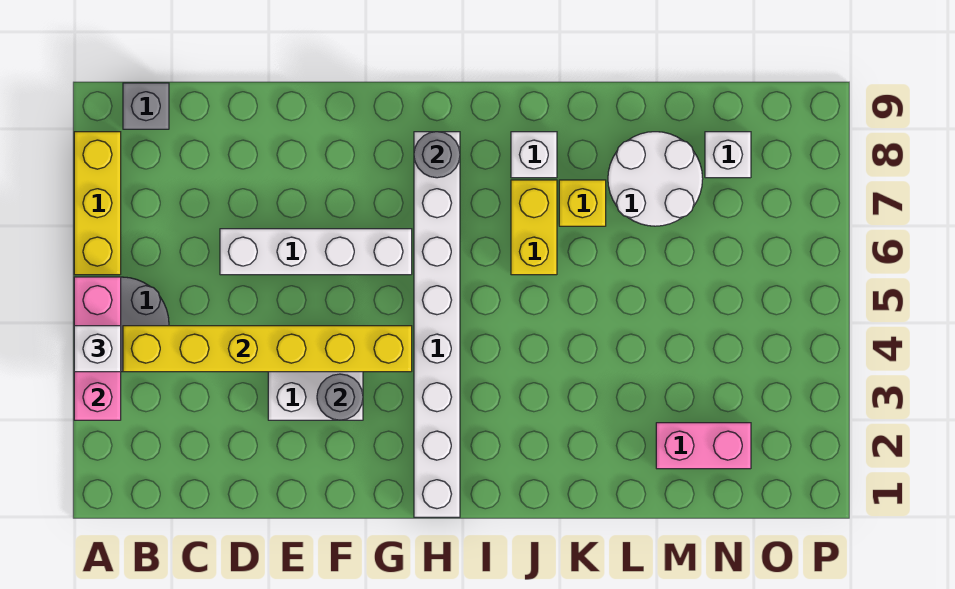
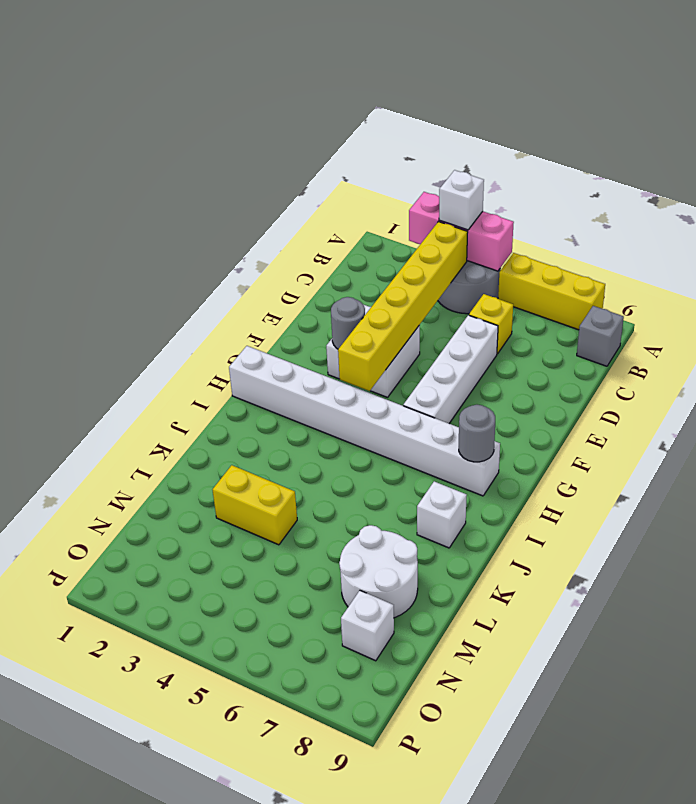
yellow brick J6:J7 level 1 -> yellow brick L3:L4 level 1
yellow brick K7 level 1 -> yellow brick C6 level 1
pink brick M2:N2 level 1 -> none

